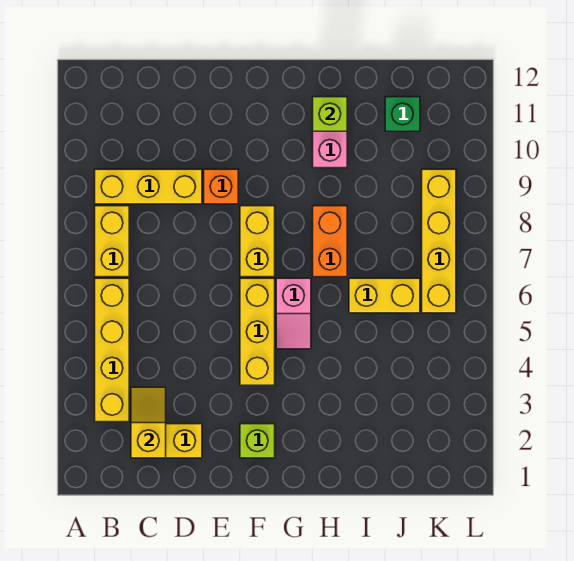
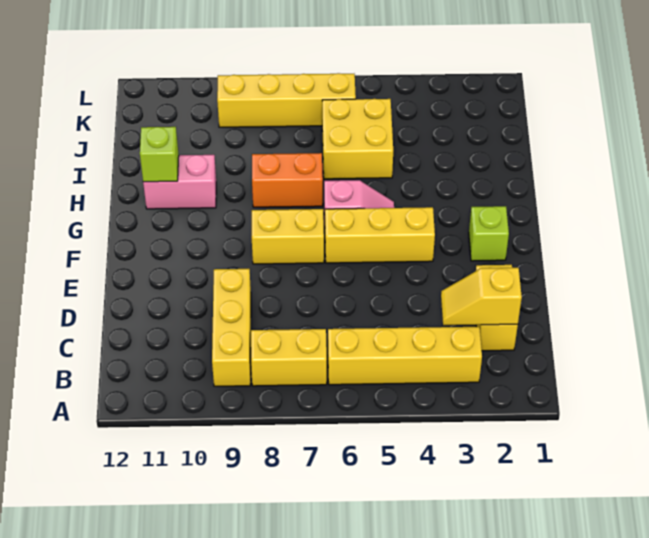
orange brick E9 level 1 -> none
yellow brick I6:J6 level 1 -> yellow brick I5:J6 level 1
green brick J11 level 1 -> none

